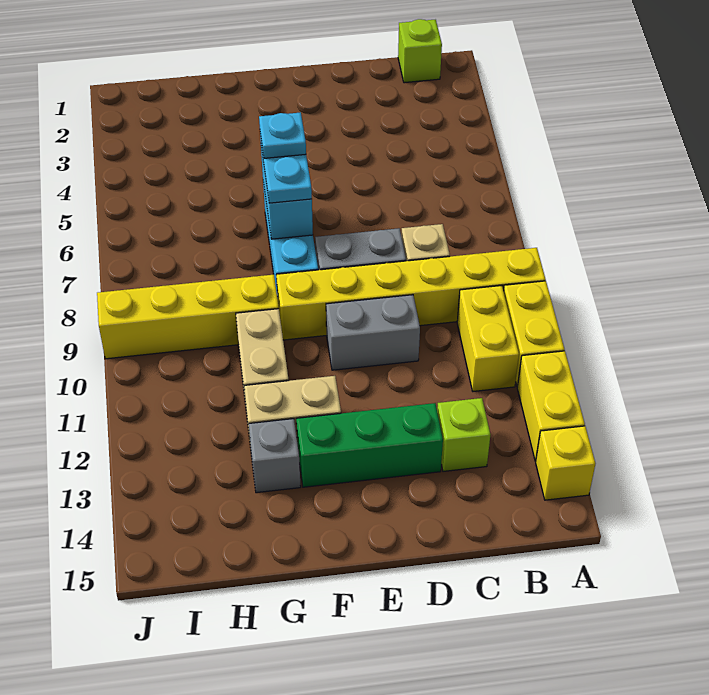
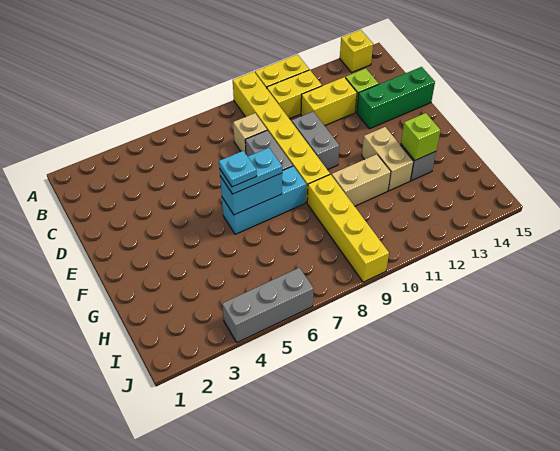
yellow brick A12:A13 level 1 -> yellow brick C11:C12 level 1
lime brick B1 level 1 -> lime brick G13 level 2
green brick D13:F13 level 1 -> green brick D13:D15 level 1
none -> grey brick J4:J6 level 1

